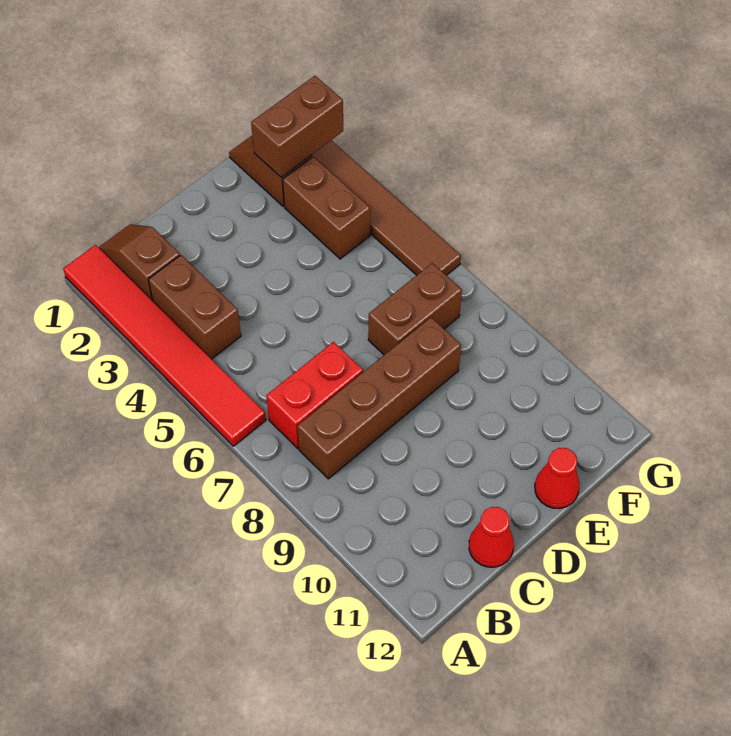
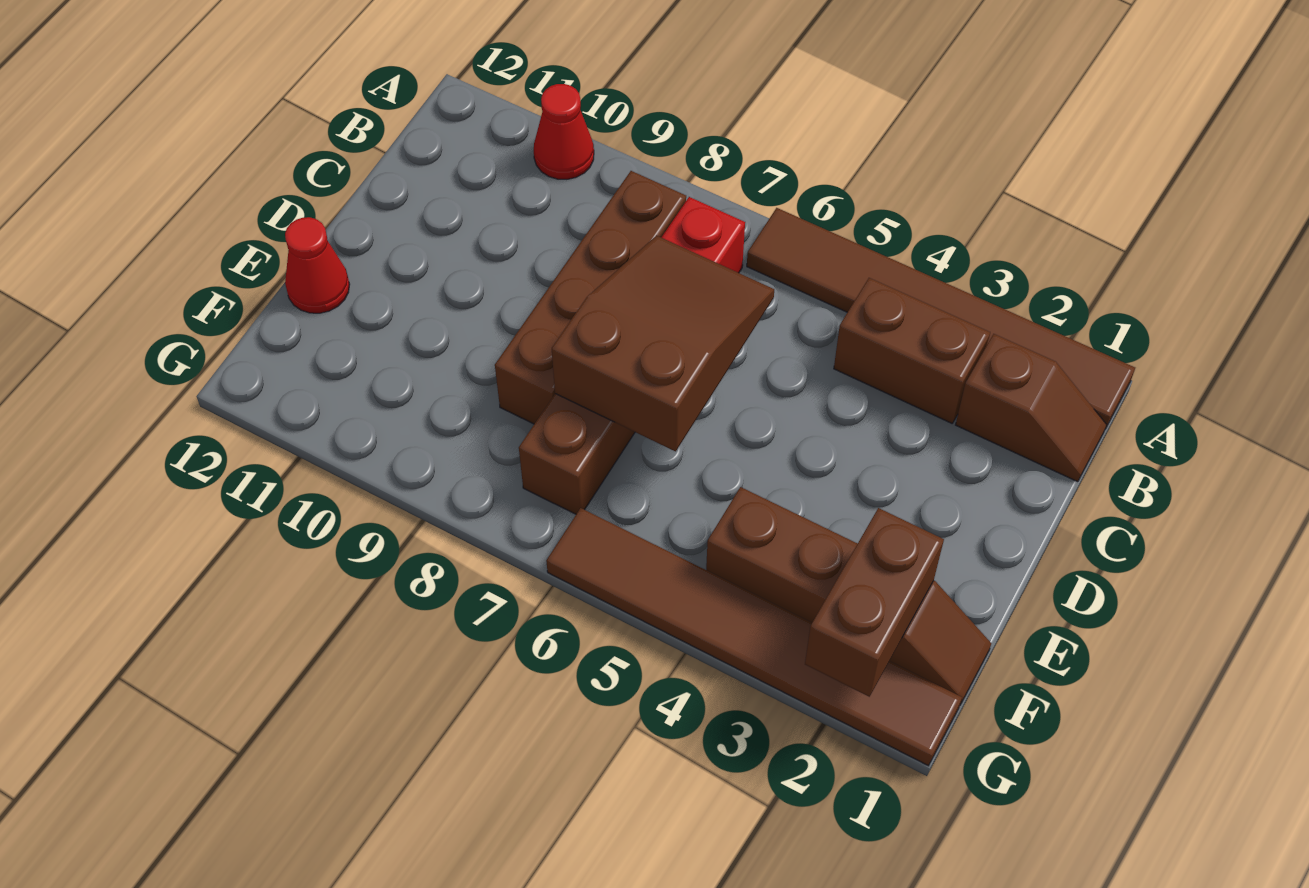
red tile A1:A6 level 1 -> brown tile A1:A6 level 1
none -> brown slope C6:E7 level 2 top E
red cone C12 level 1 -> red cone A10 level 1

